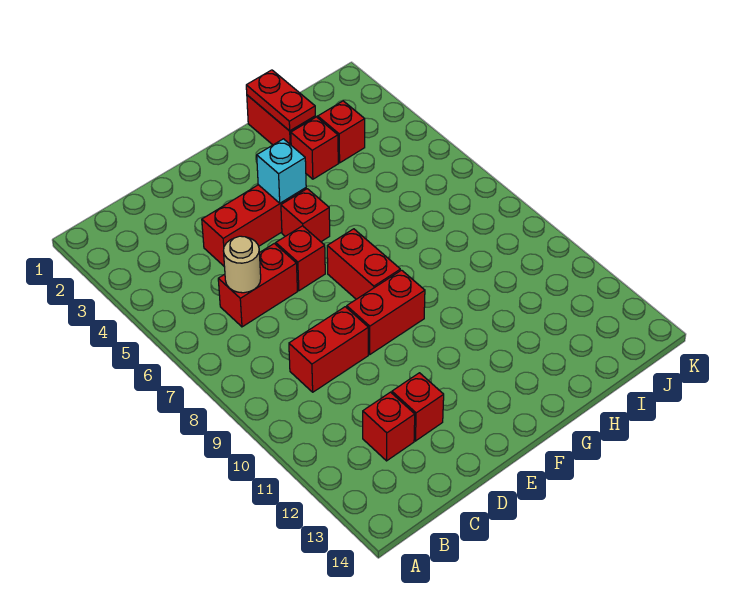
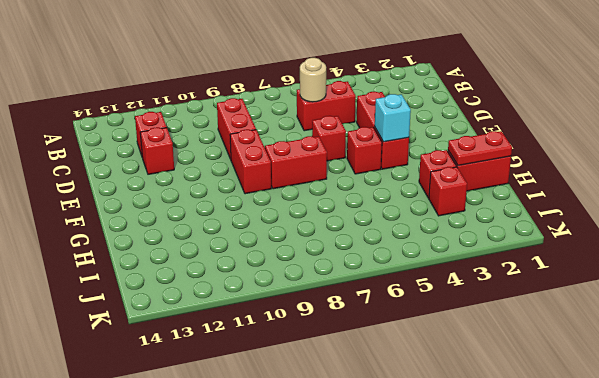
red brick C6:D6 level 1 -> red brick C5:C6 level 1

